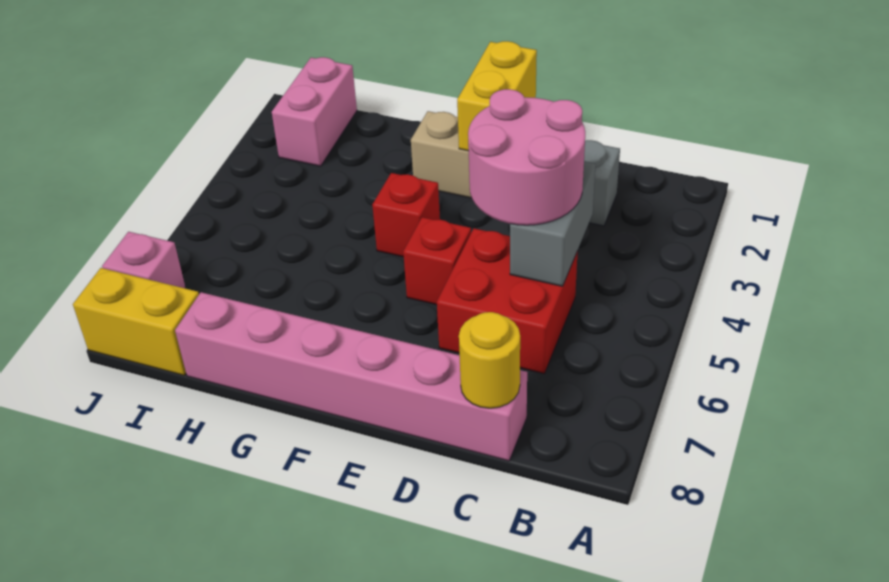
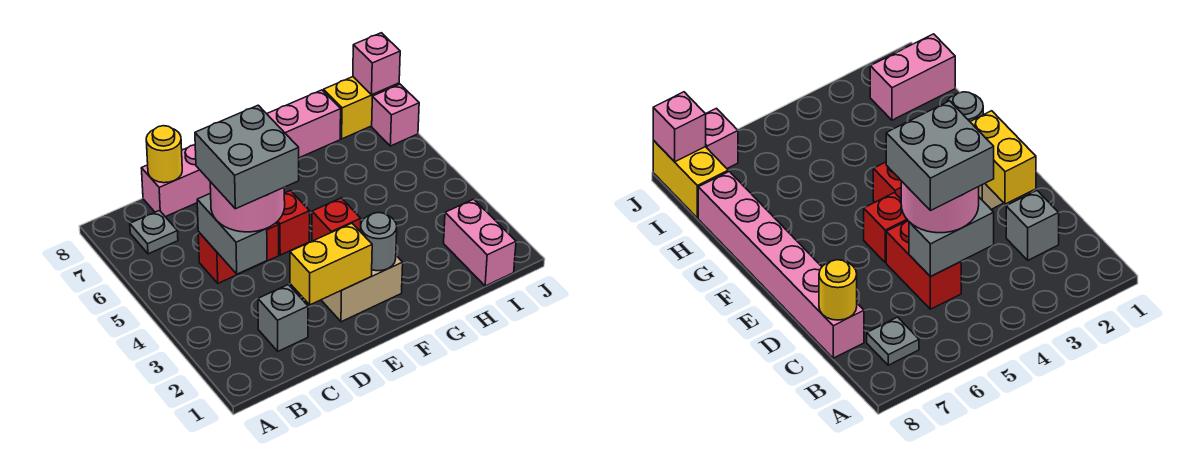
none -> grey plate B7 level 1
none -> grey brick C4:D5 level 4
red brick C5:D6 level 1 -> red brick C5:D5 level 1
yellow brick E1:E2 level 2 -> yellow brick D2:E2 level 2
none -> grey round brick F2 level 2
none -> pink brick J8 level 2

